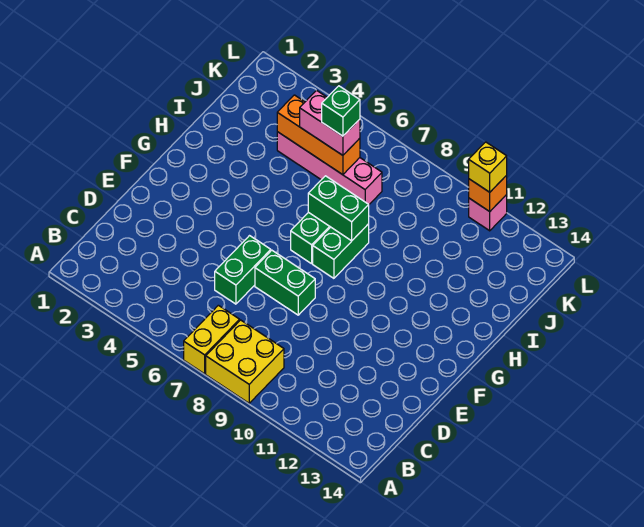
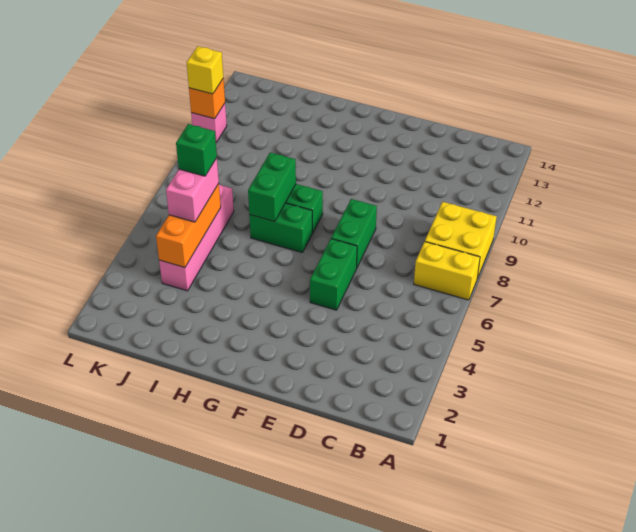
green brick D6:E6 level 1 -> green brick E5:E6 level 1

